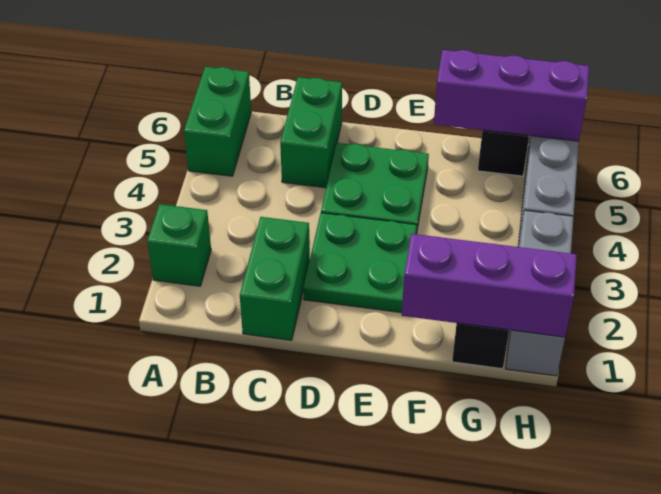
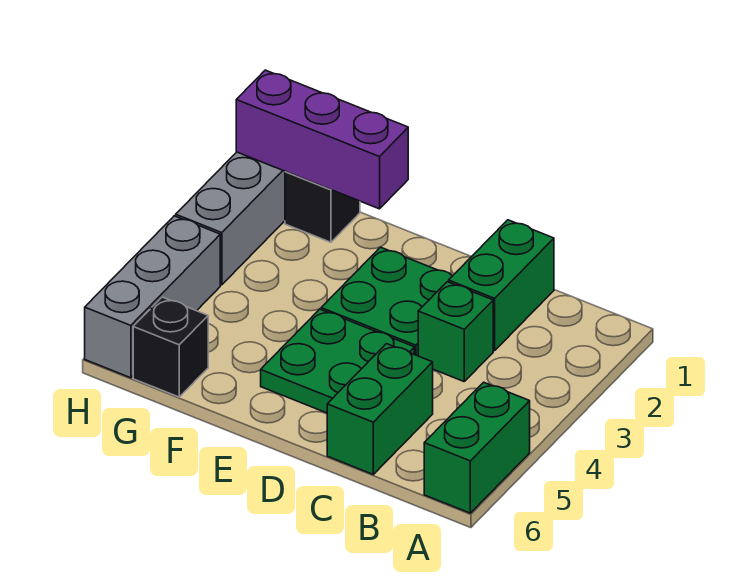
green brick A2 level 1 -> green brick C3 level 1
purple brick F6:H6 level 2 -> none

